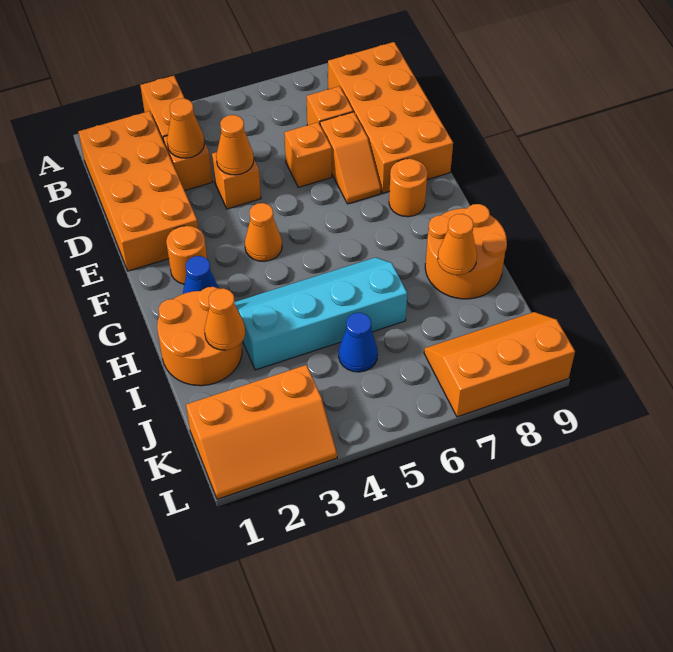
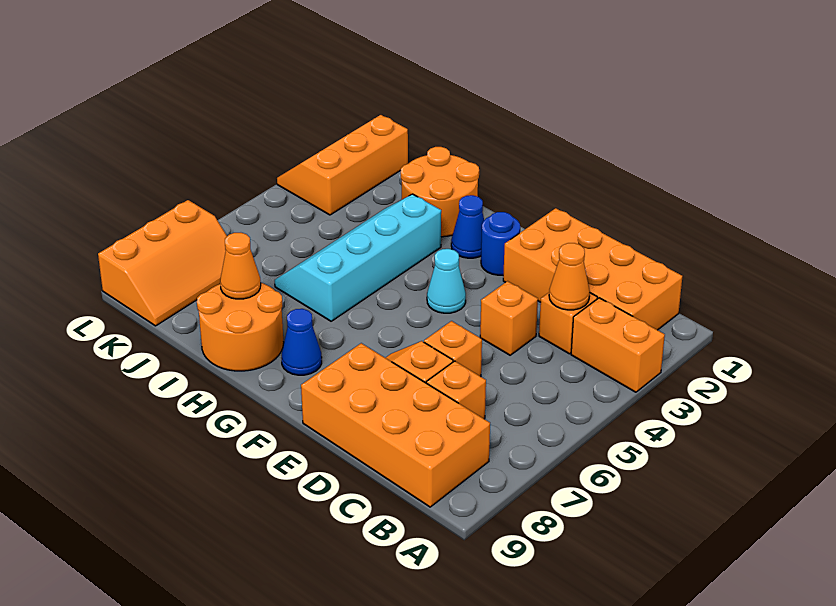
orange cone D4 level 2 -> none
orange round brick F2 level 1 -> blue round brick F2 level 1
orange cone F4 level 1 -> cyan cone F4 level 1
orange round brick F8 level 1 -> none
cyan slope H3:I6 level 1 top I -> cyan slope H3:I6 level 1 top H
orange cone I2 level 2 -> none
blue cone J5 level 1 -> blue cone G8 level 1

